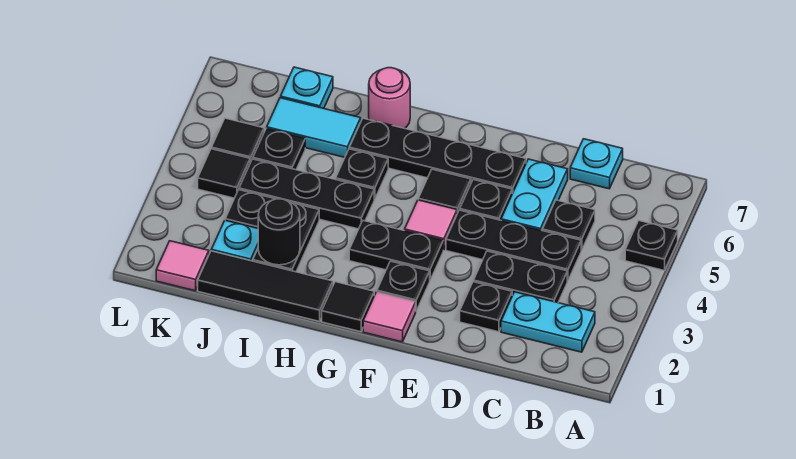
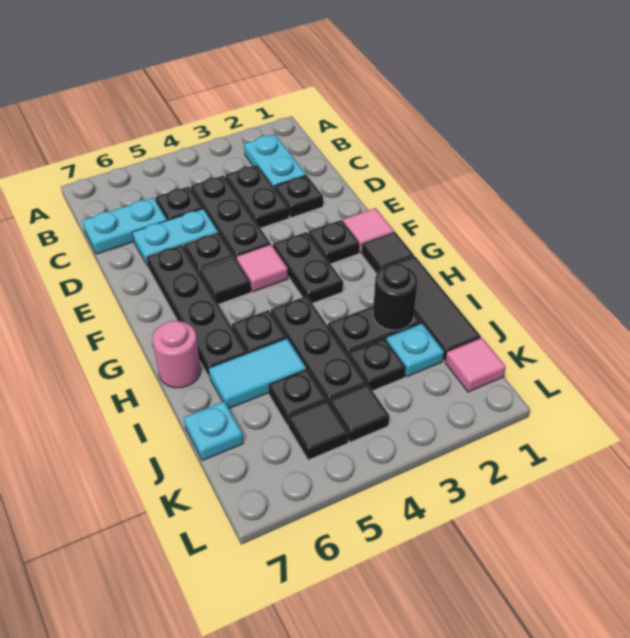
black plate A5 level 1 -> none
cyan plate C7 level 1 -> cyan plate C6:C7 level 1
cyan tile I6:J6 level 1 -> cyan tile I5:I6 level 1

